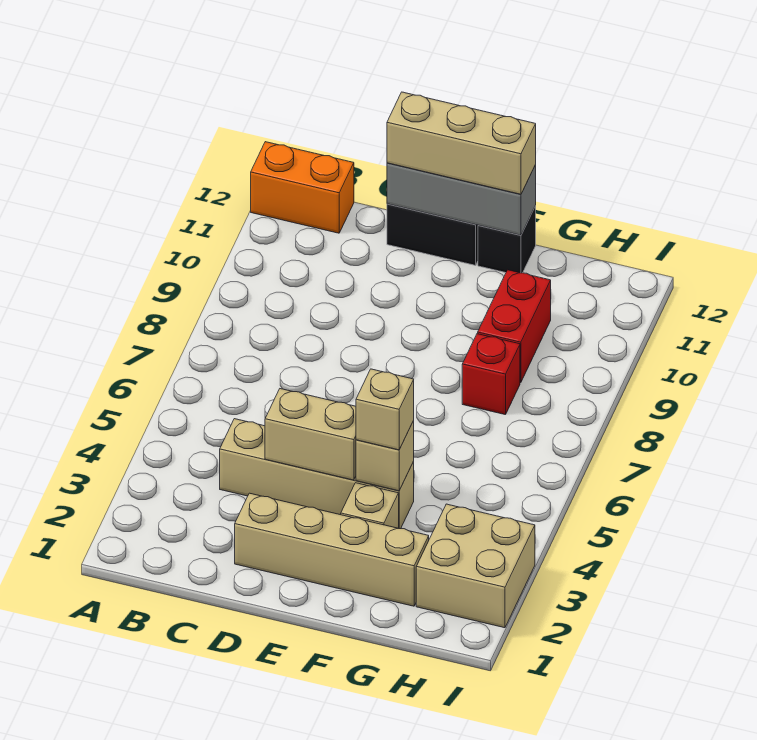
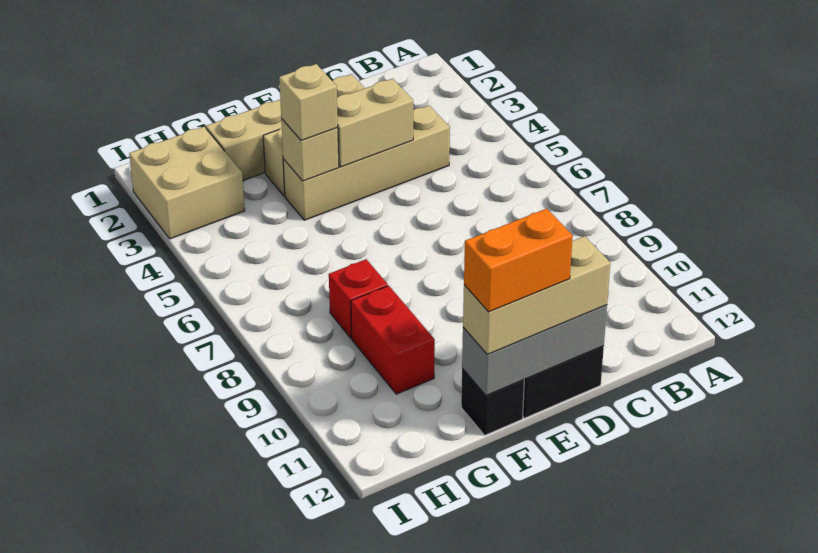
orange brick A12:B12 level 1 -> orange brick E12:F12 level 4

